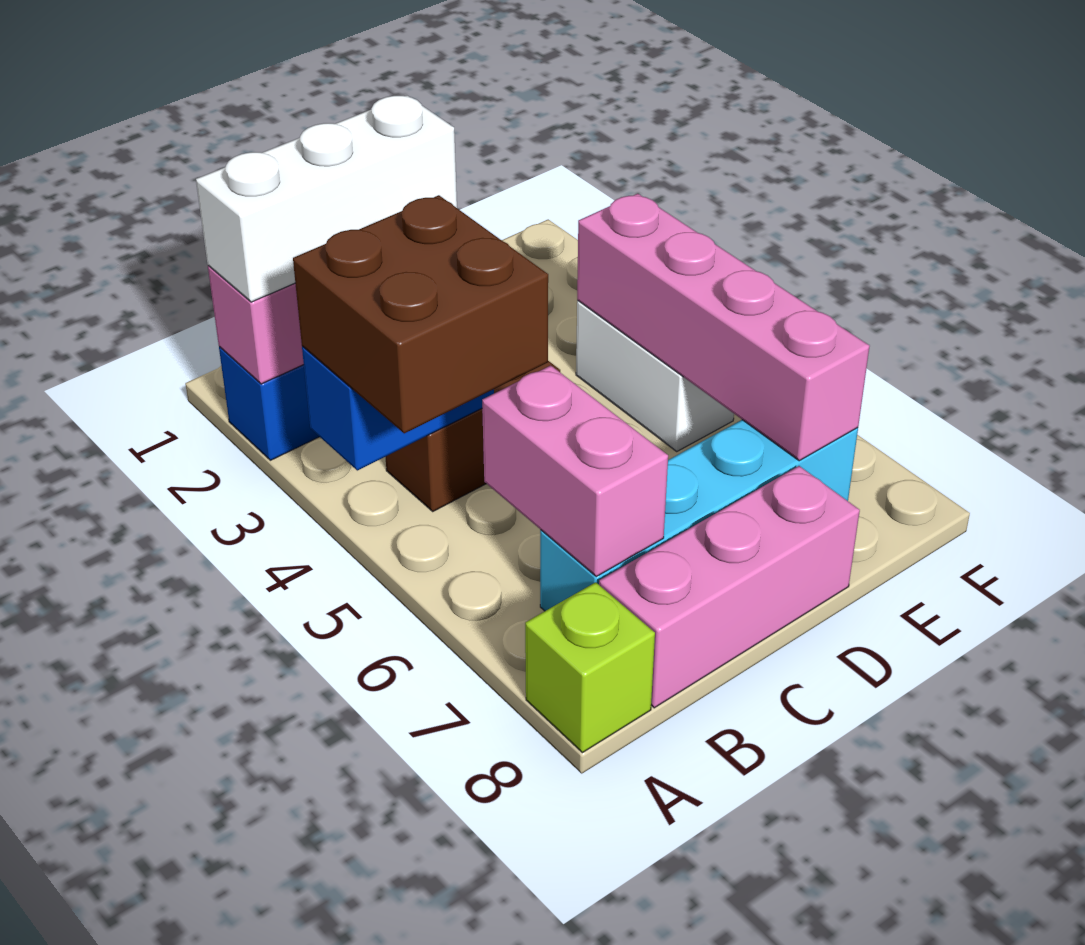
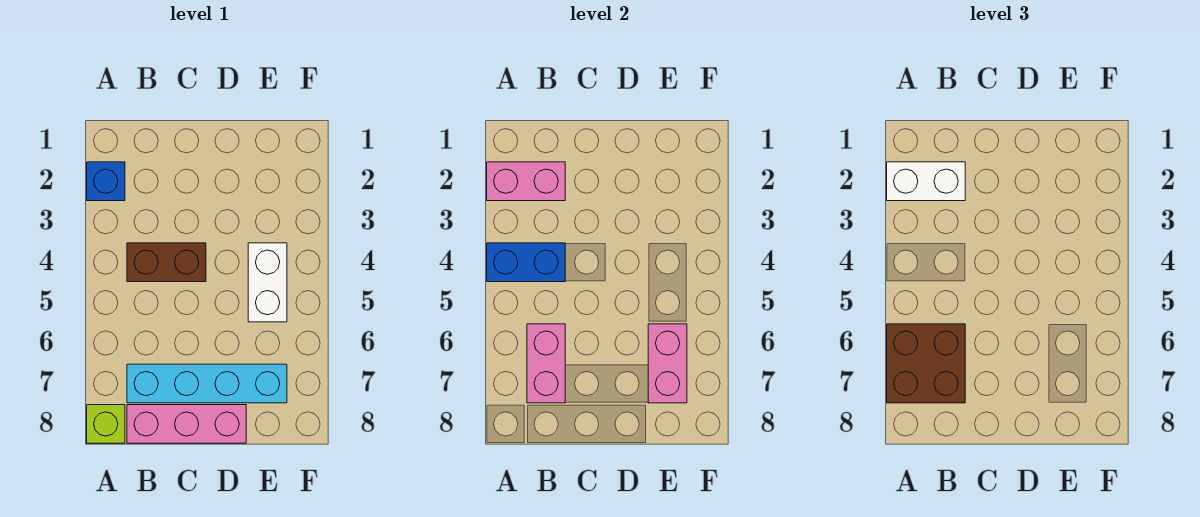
white brick A2:C2 level 3 -> white brick A2:B2 level 3
brown brick A4:B5 level 3 -> brown brick A6:B7 level 3
pink brick E4:E7 level 2 -> pink brick E6:E7 level 2

